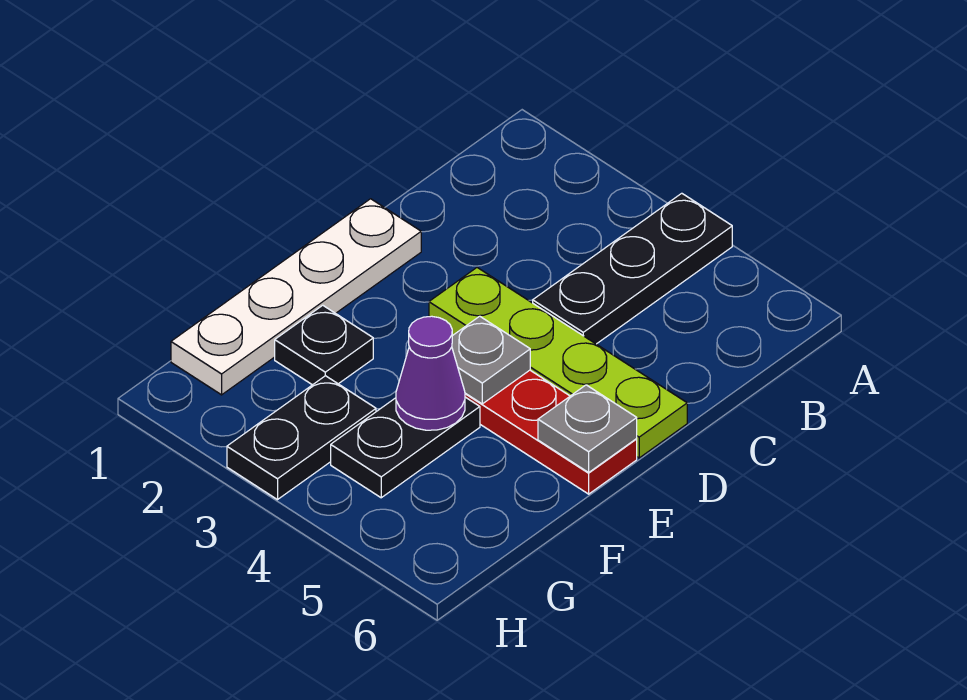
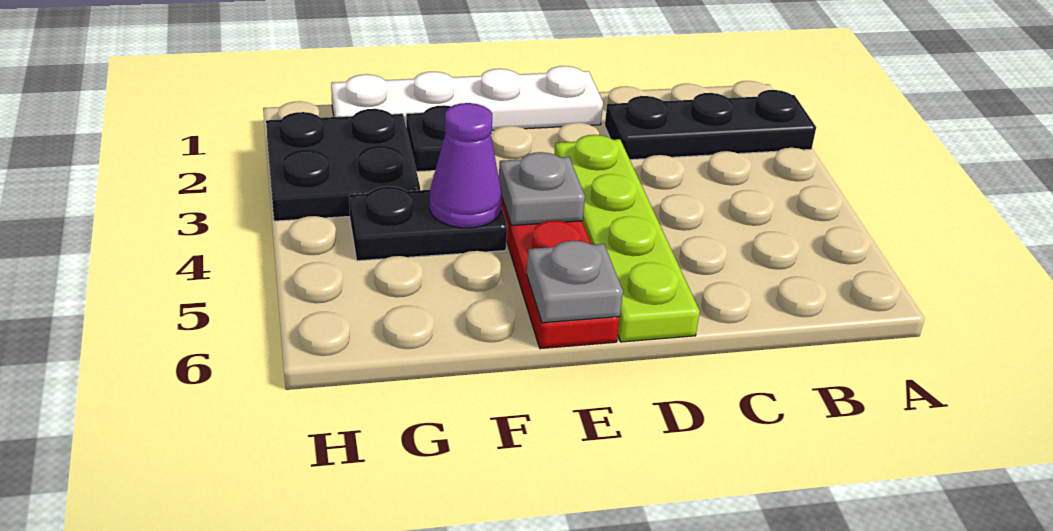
black plate A4:C4 level 1 -> black plate A2:C2 level 1
black plate G3:H3 level 1 -> black plate G2:H3 level 1

